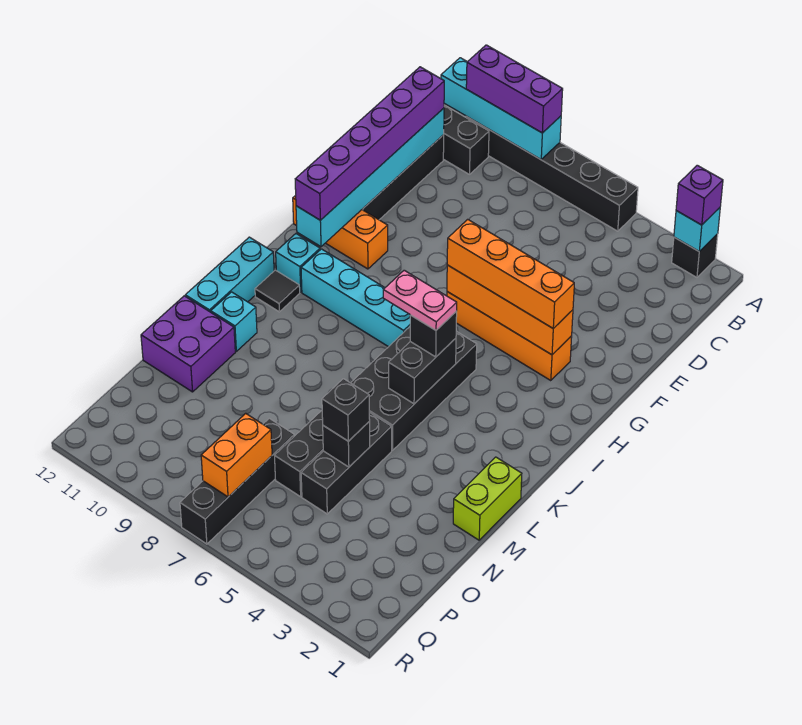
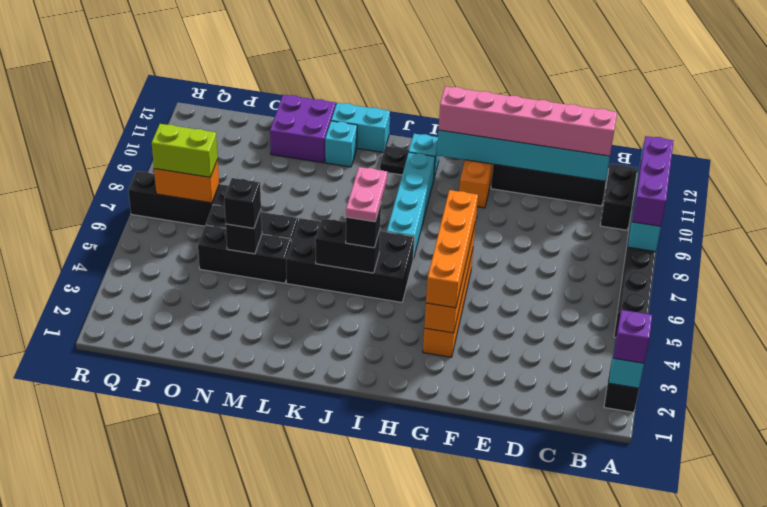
purple brick C11:H11 level 3 -> pink brick C11:H11 level 3
black tile J11 level 1 -> black plate J11 level 1
cyan brick J12:L12 level 1 -> cyan brick K12:L12 level 1
lime brick L1:M1 level 1 -> lime brick P7:Q7 level 3

